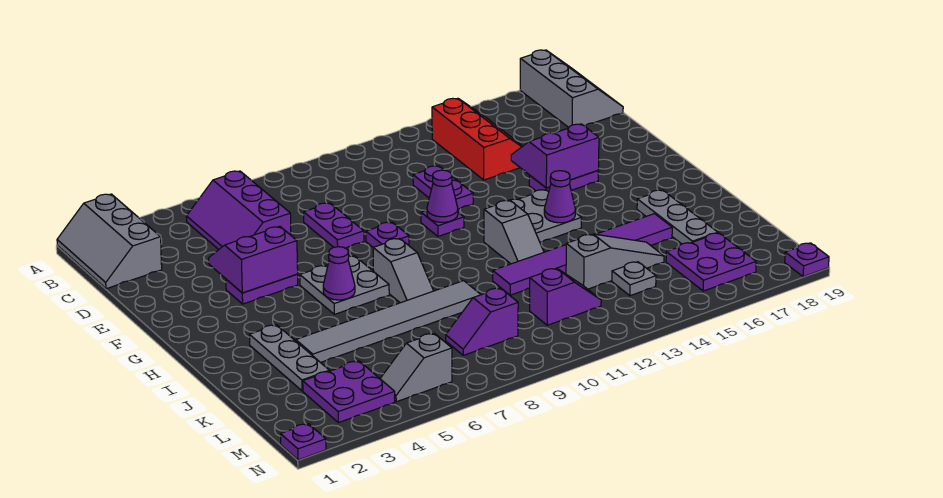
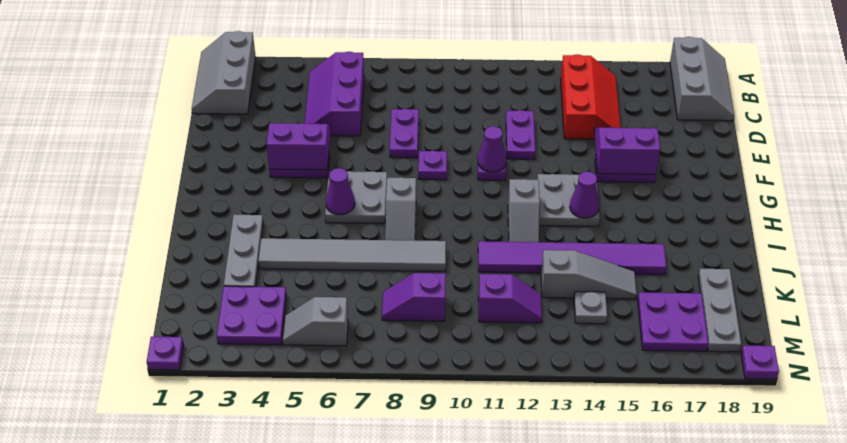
grey plate I17:K17 level 1 -> grey plate K18:M18 level 1

